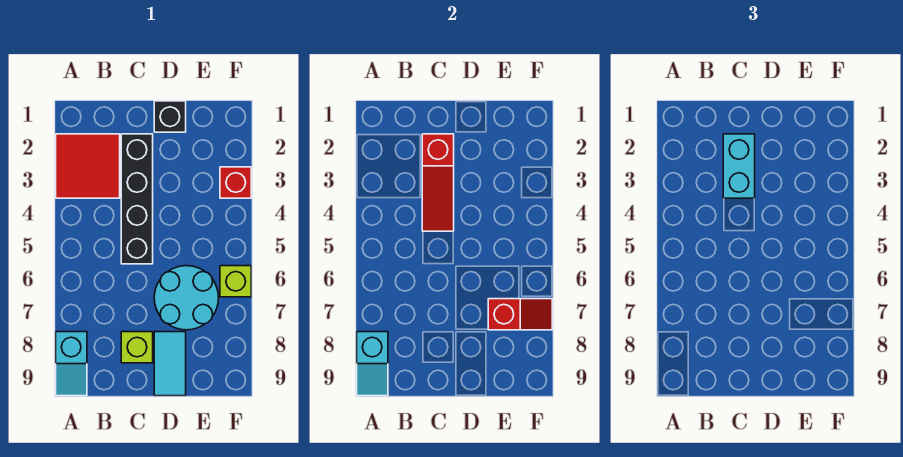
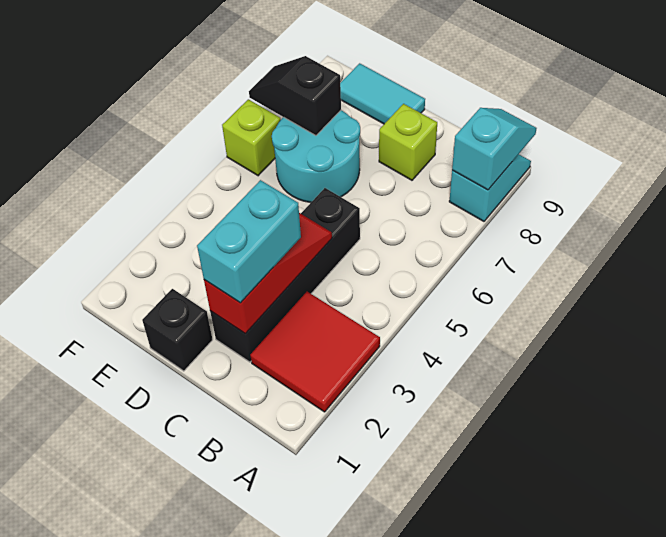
cyan tile D8:D9 level 1 -> cyan tile D9:E9 level 1
red slope E7:F7 level 2 top E -> black slope E7:F7 level 2 top E
red brick F3 level 1 -> none

